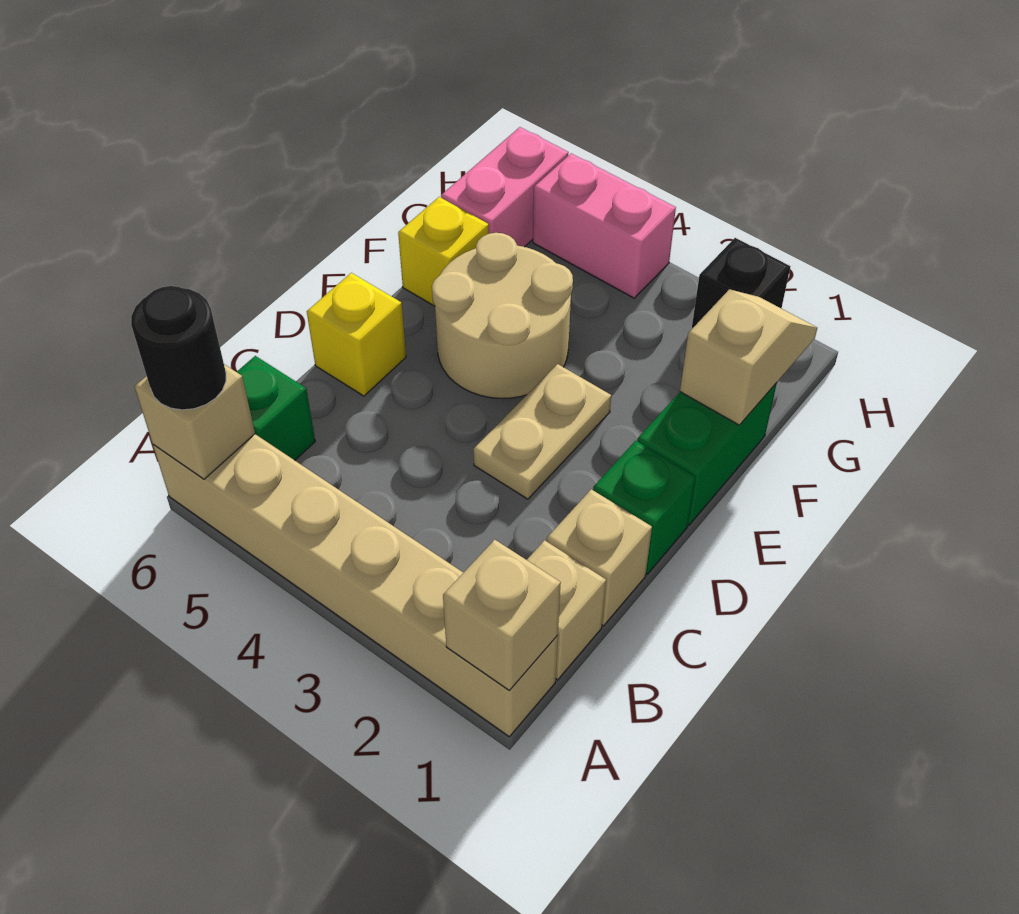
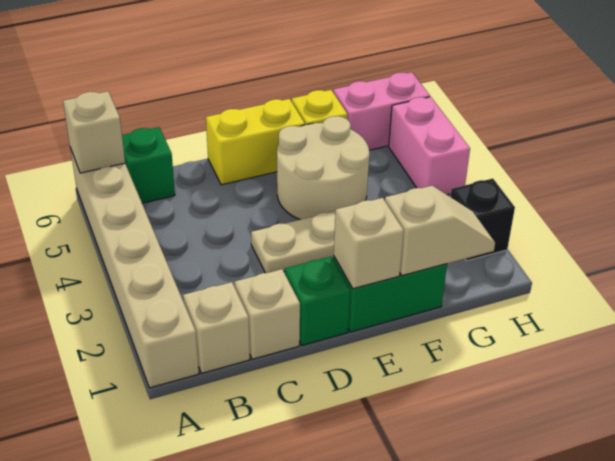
tan brick A1 level 2 -> tan brick E1 level 2
black round brick A6 level 3 -> none
yellow brick D6 level 1 -> yellow brick D6:E6 level 1

